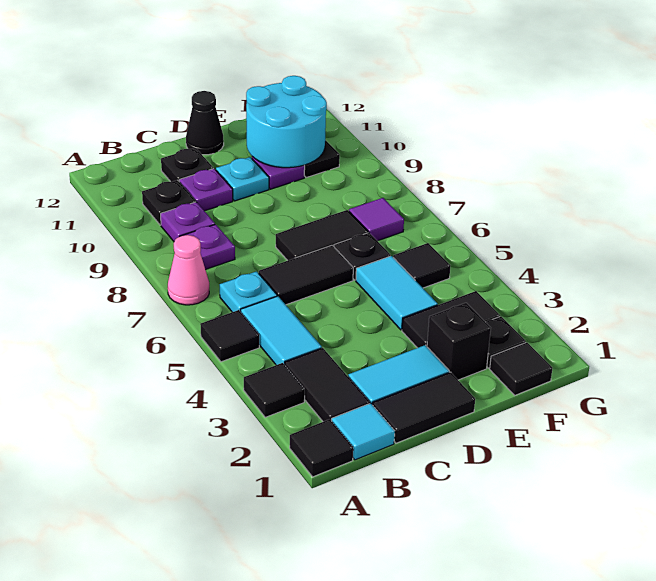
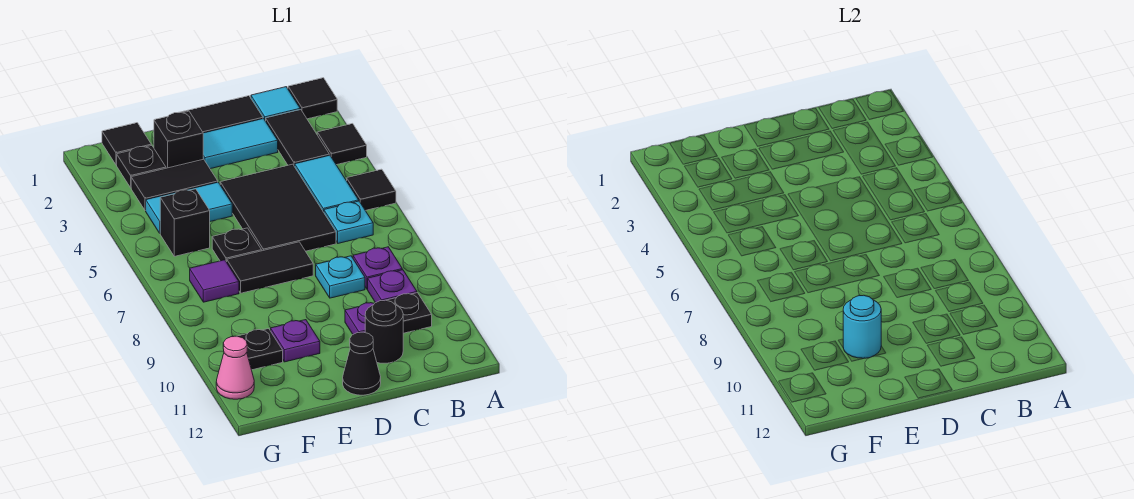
pink cone A7 level 1 -> pink cone G11 level 1
black tile C6:D6 level 1 -> black tile C4:D6 level 1
black plate C11 level 1 -> black round brick C11 level 1
cyan plate D10 level 1 -> cyan plate C8 level 1
cyan tile E4:E5 level 1 -> cyan tile E4:F4 level 1
cyan round brick E10:F11 level 2 -> cyan round brick E10 level 2
black tile F5 level 1 -> black brick F5 level 1

